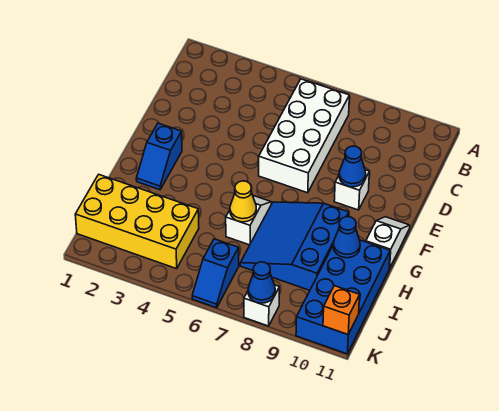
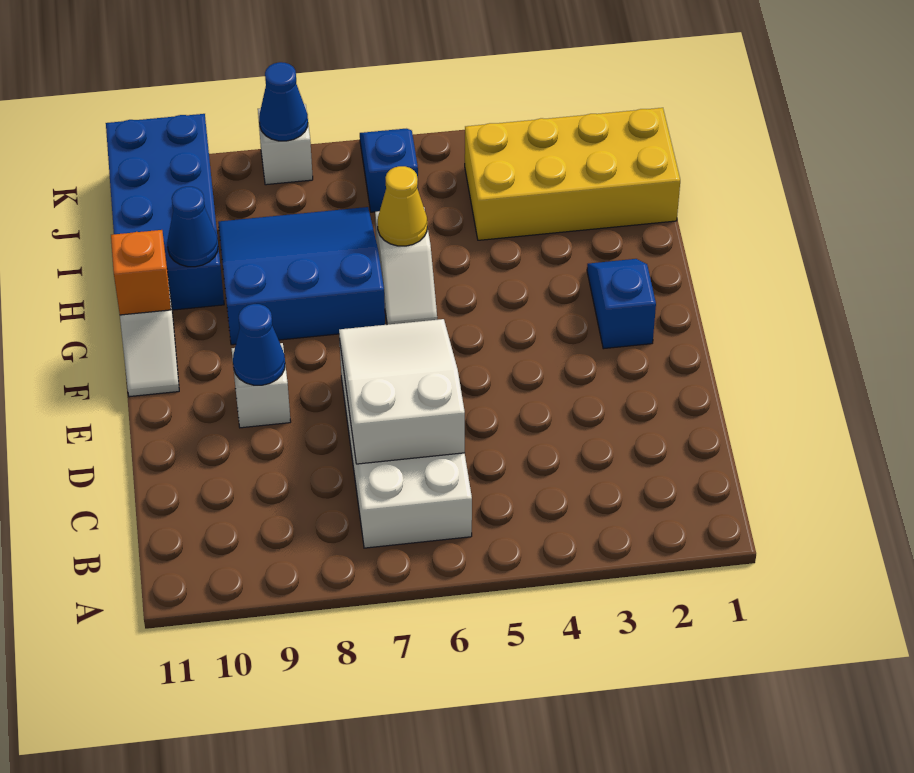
none -> white slope C6:E7 level 2 top C
blue slope G7:I9 level 1 top 9 -> blue slope G7:I9 level 1 top G
orange brick K11 level 2 -> orange brick G11 level 2

